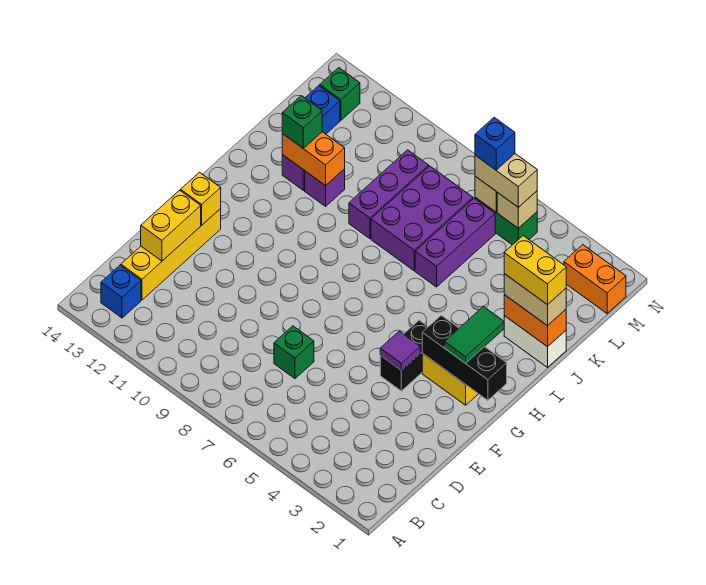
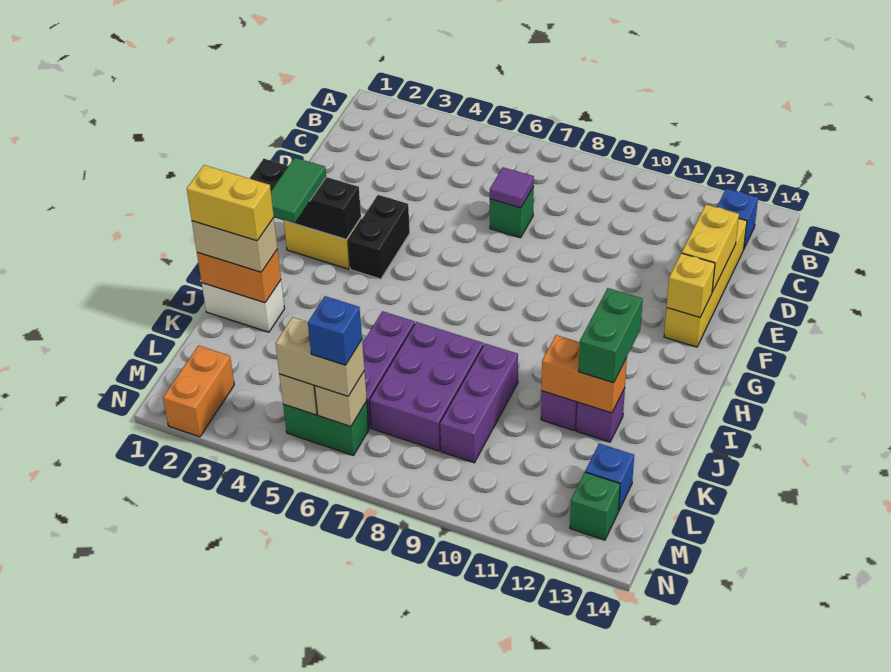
purple tile F4 level 2 -> purple tile D7 level 2
green brick J12 level 3 -> green brick I12:J12 level 3
orange brick M1:M2 level 1 -> orange brick M2:N2 level 1

